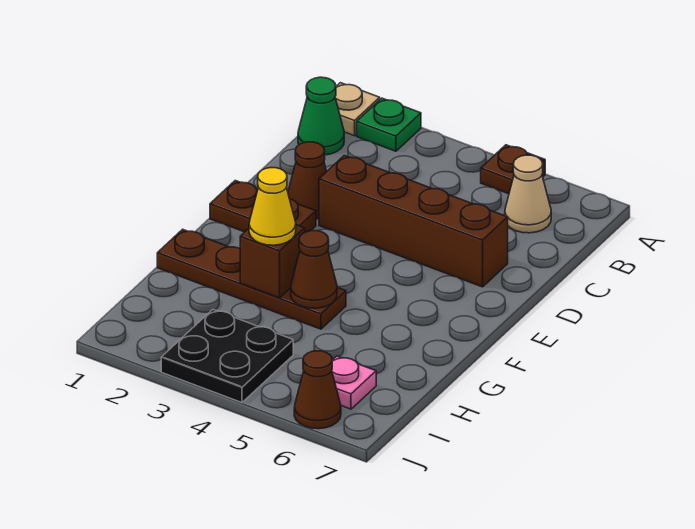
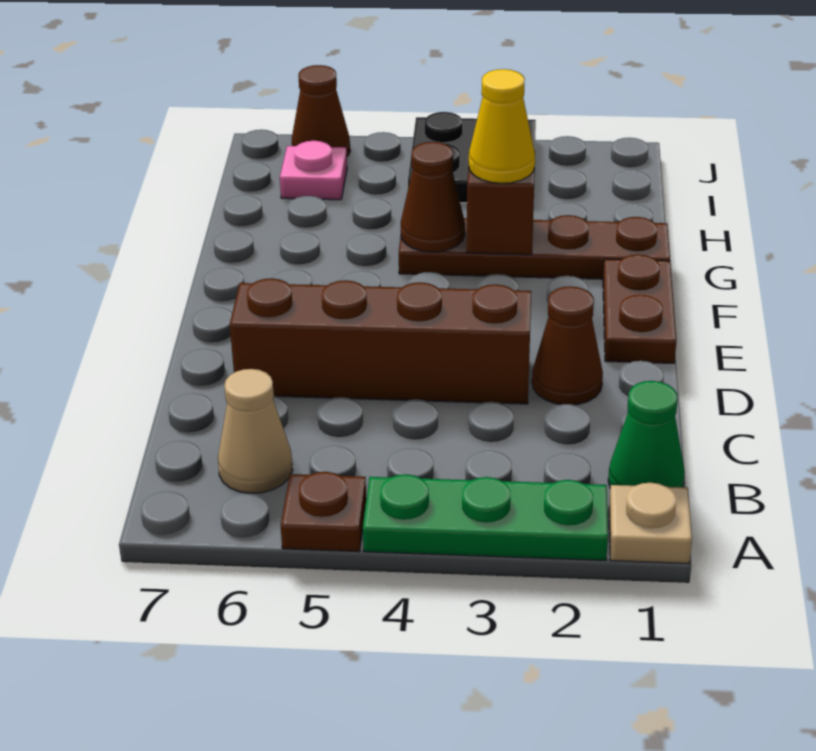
green plate A2 level 1 -> green plate A2:A4 level 1
brown plate E1:E2 level 1 -> brown plate E1:F1 level 1

